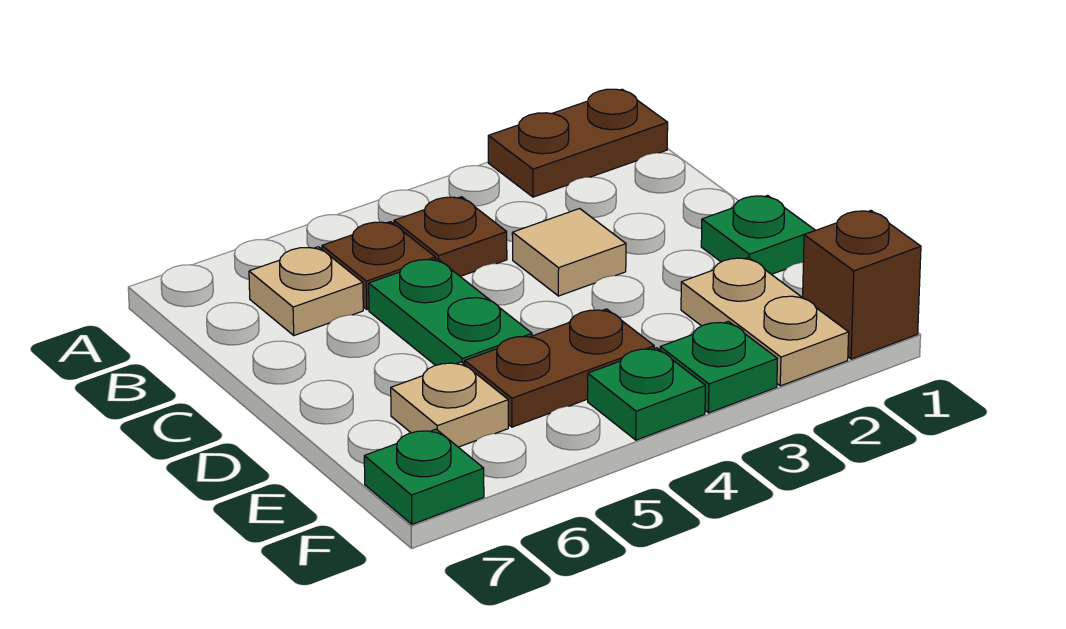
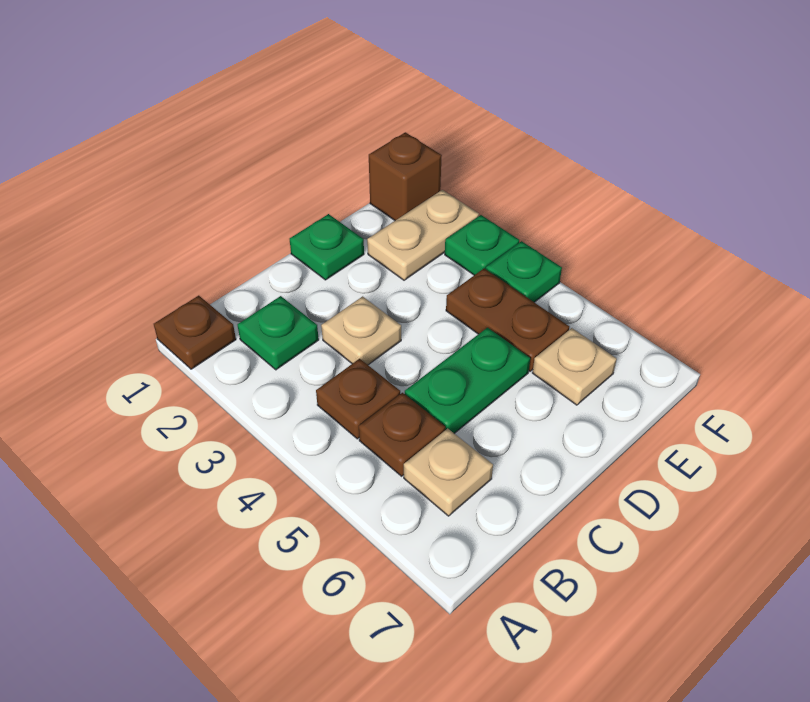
brown plate A1:A2 level 1 -> brown plate A1 level 1
tan tile C3 level 1 -> tan plate C3 level 1
green plate F7 level 1 -> green plate B2 level 1

